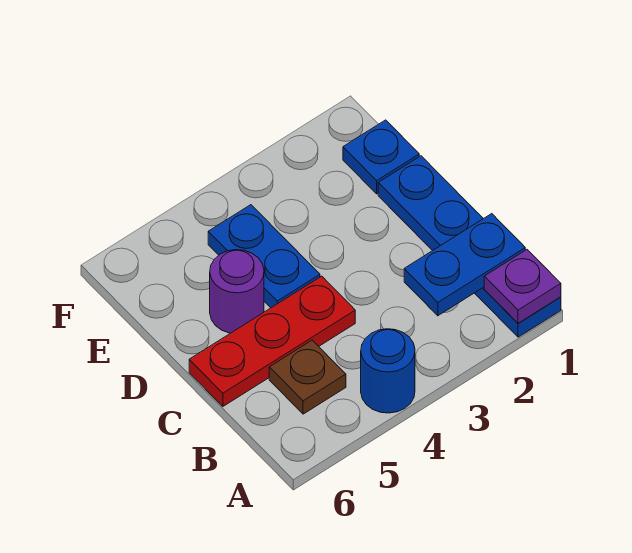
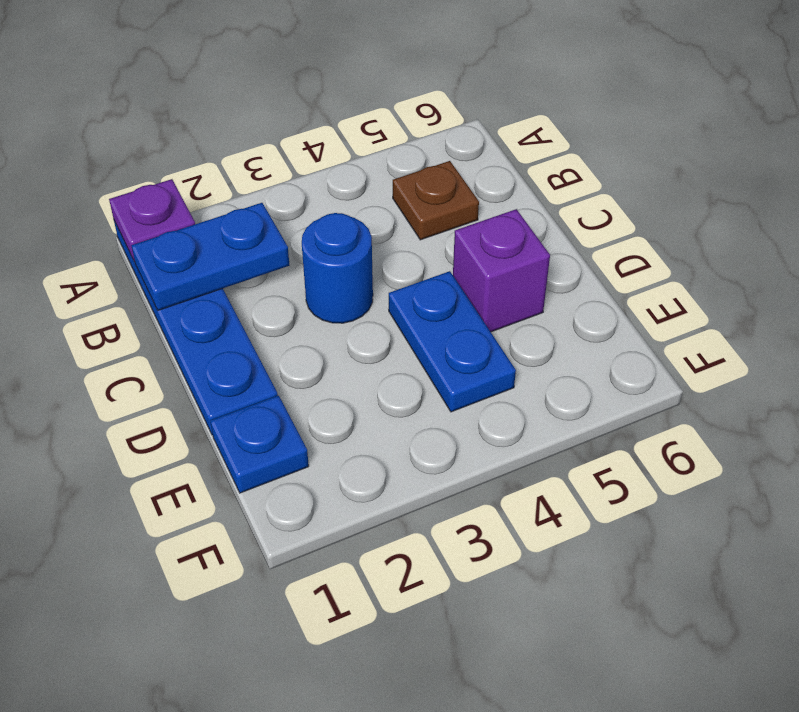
blue round brick A4 level 1 -> blue round brick C3 level 1
red plate C4:C6 level 1 -> none
purple round brick D5 level 1 -> purple brick D5 level 1

